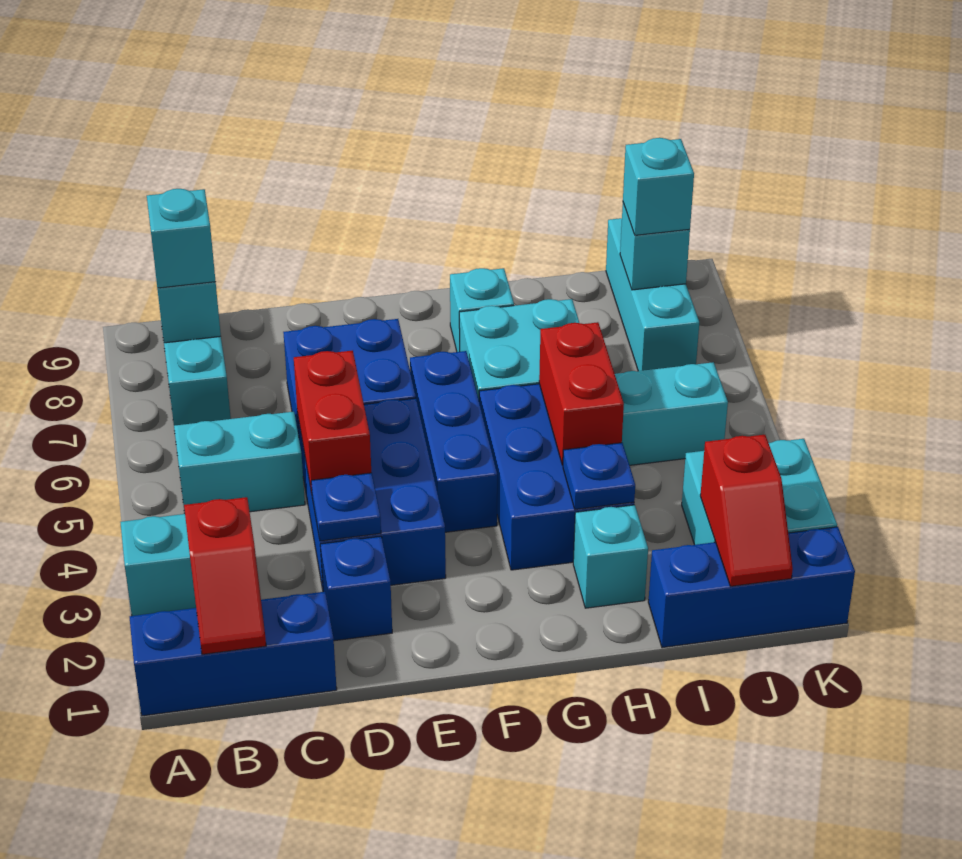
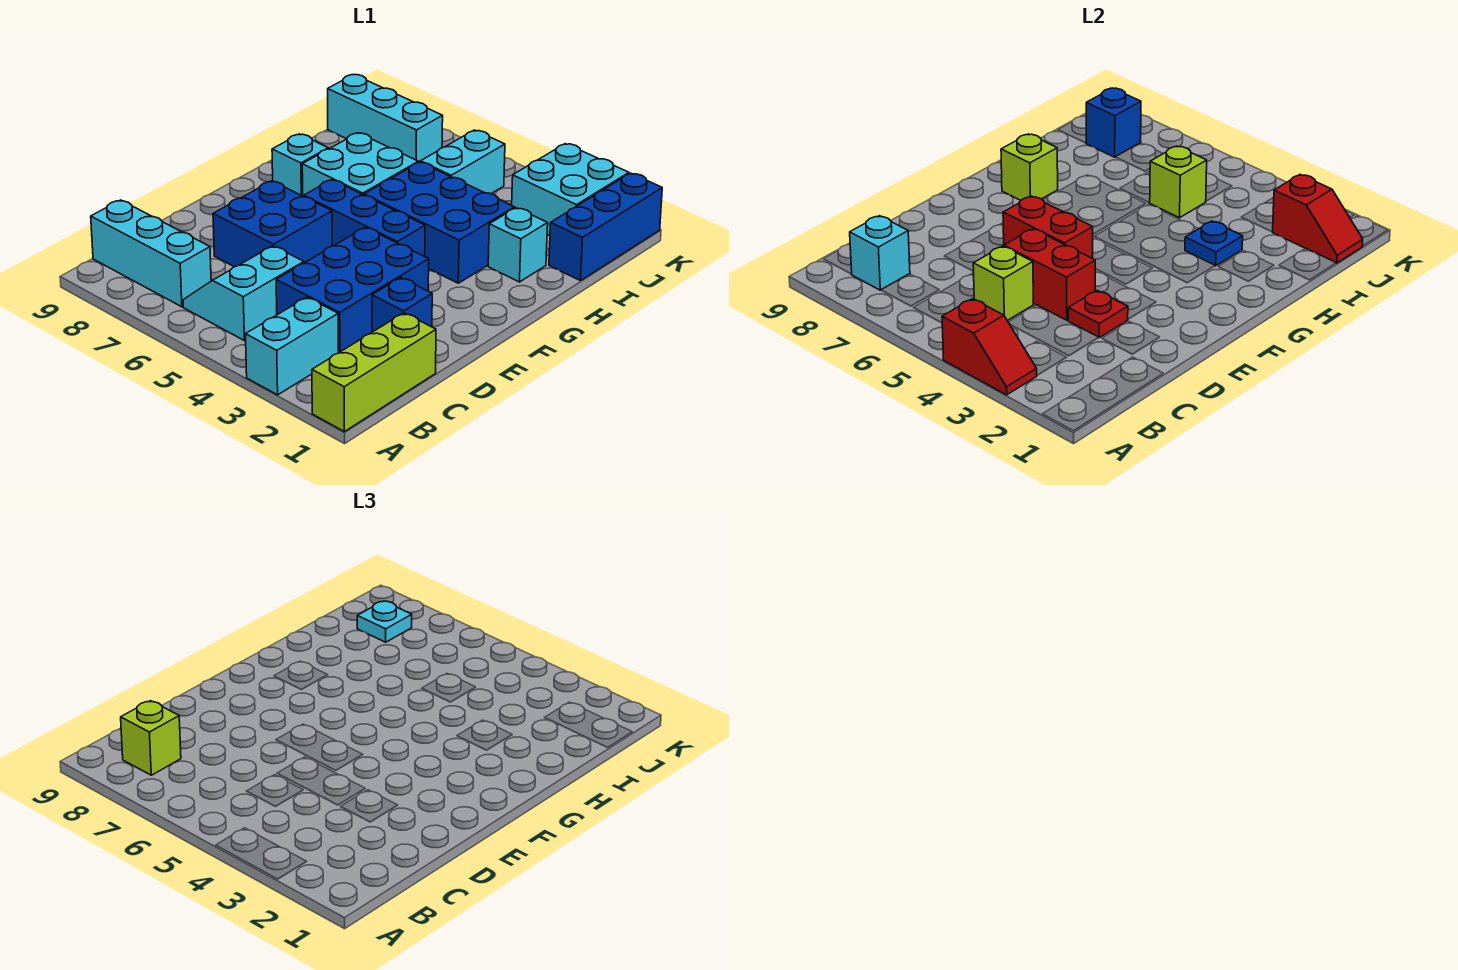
blue brick A1:C1 level 1 -> lime brick A1:C1 level 1
red slope B1:B2 level 2 top 2 -> red slope A3:A4 level 2 top 4
cyan brick B8 level 3 -> lime brick B8 level 3
none -> lime brick C5 level 2
blue brick D3:E5 level 1 -> blue brick C3:E4 level 1
blue plate D3 level 2 -> red plate D3 level 2
none -> lime brick G8 level 2
red brick H4:H5 level 2 -> red brick E5:E6 level 2
none -> lime brick I5 level 2
cyan brick J8 level 2 -> blue brick J8 level 2
cyan brick J8 level 3 -> cyan plate J8 level 3

